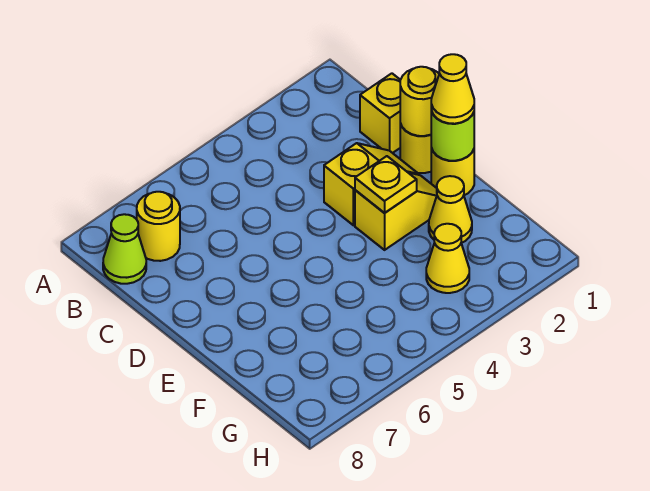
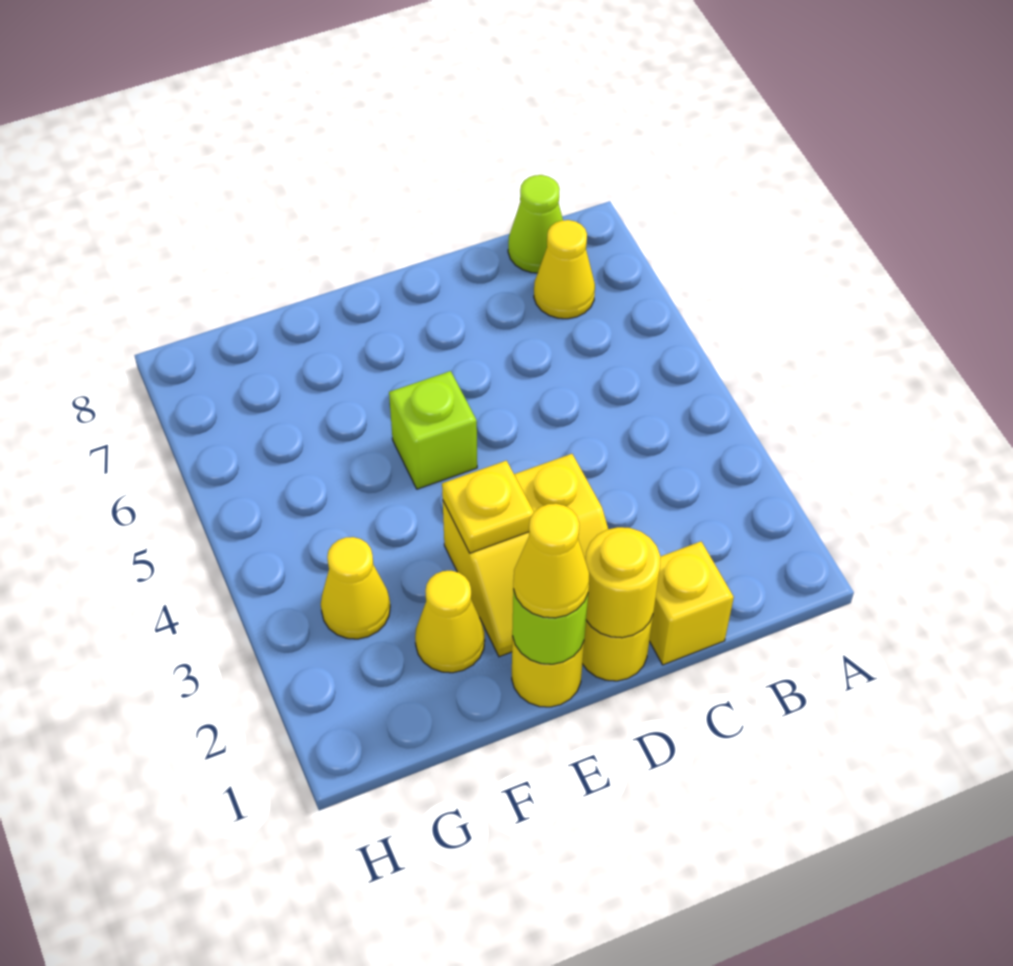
yellow round brick B7 level 1 -> yellow cone B7 level 1
none -> lime brick E5 level 1

